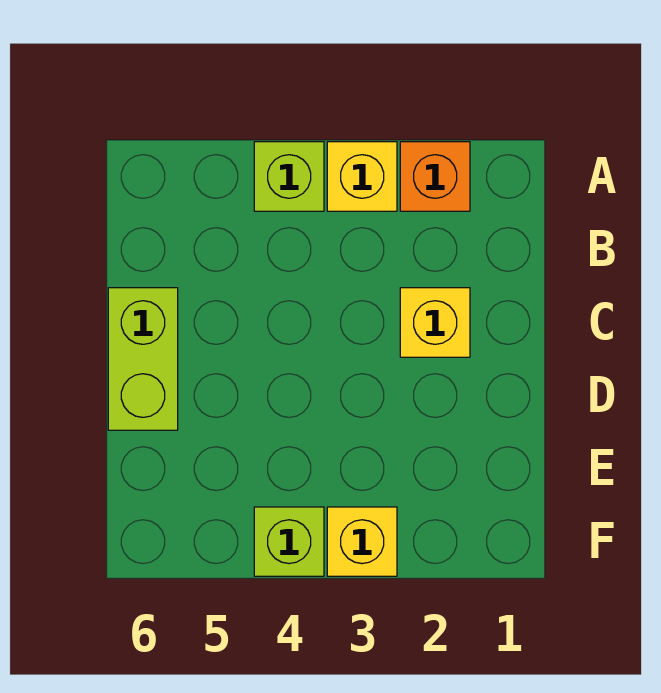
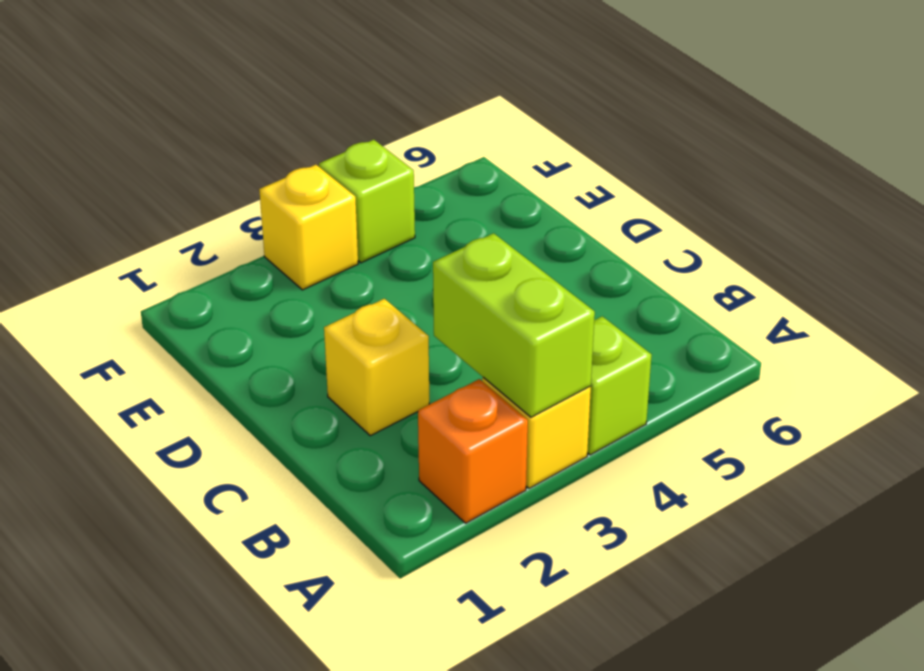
lime brick C6:D6 level 1 -> lime brick A3:B3 level 2

